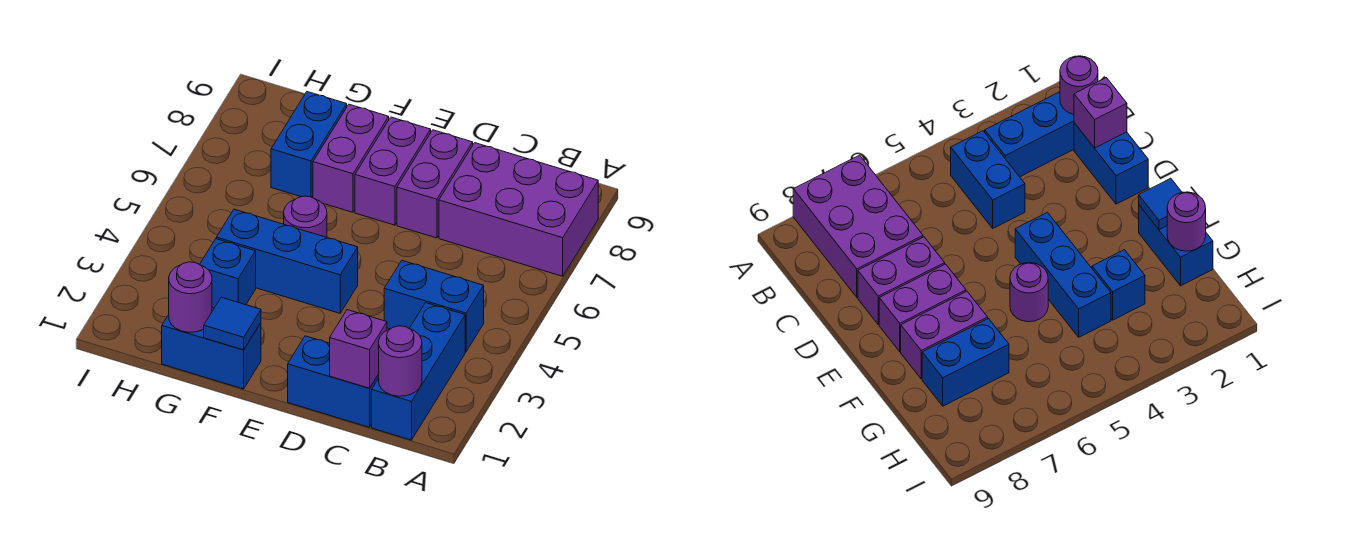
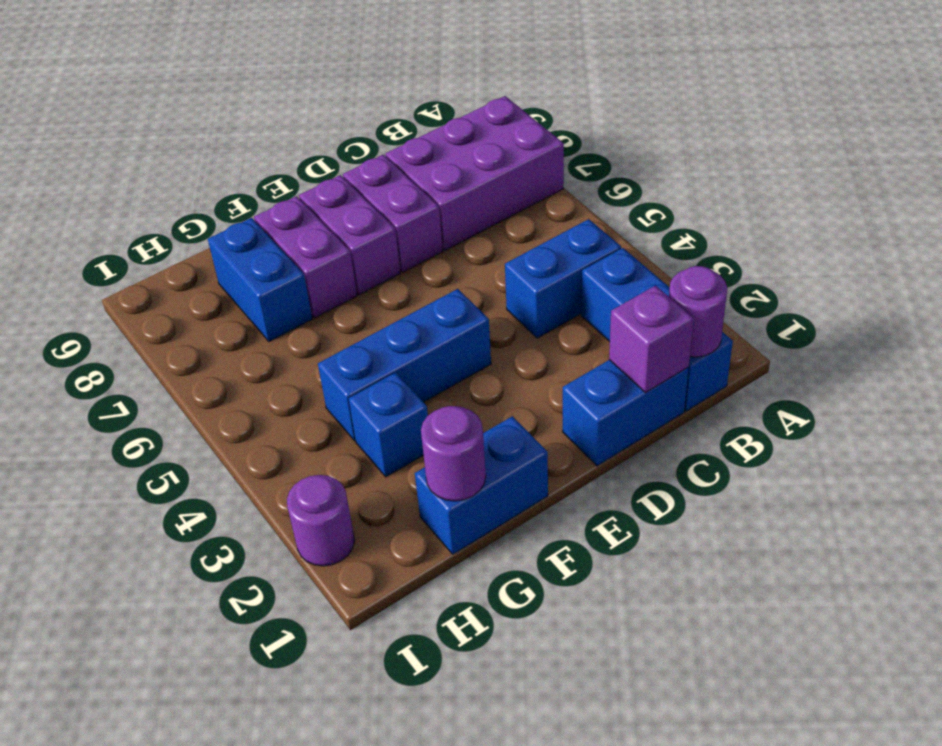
blue tile F1 level 2 -> none
purple round brick F5 level 1 -> purple round brick I2 level 1

